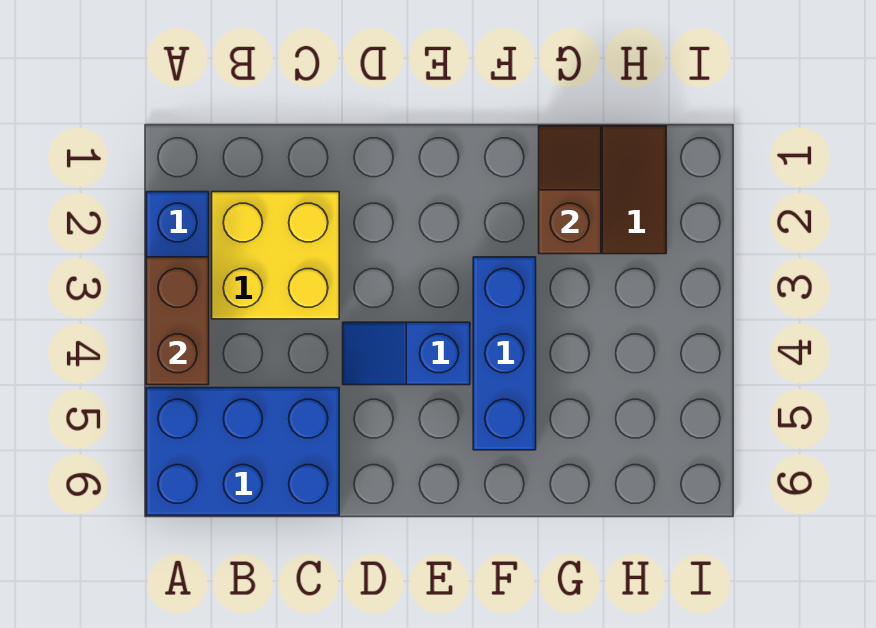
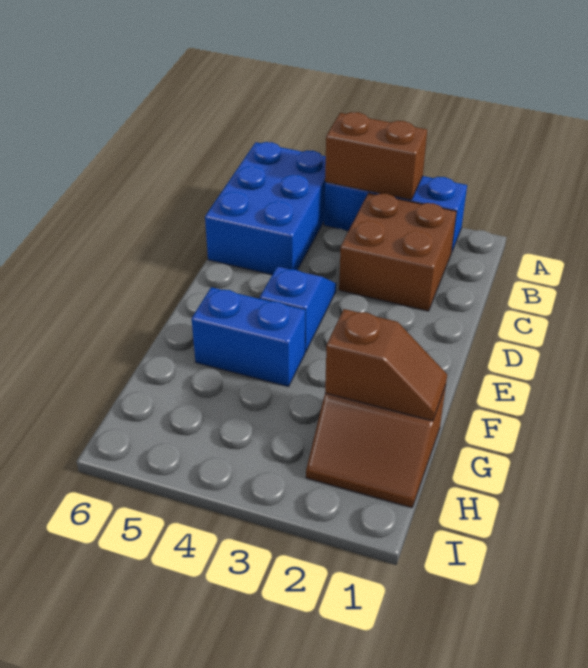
yellow brick B2:C3 level 1 -> brown brick B2:C3 level 1
blue brick F3:F5 level 1 -> blue brick F4:F5 level 1

